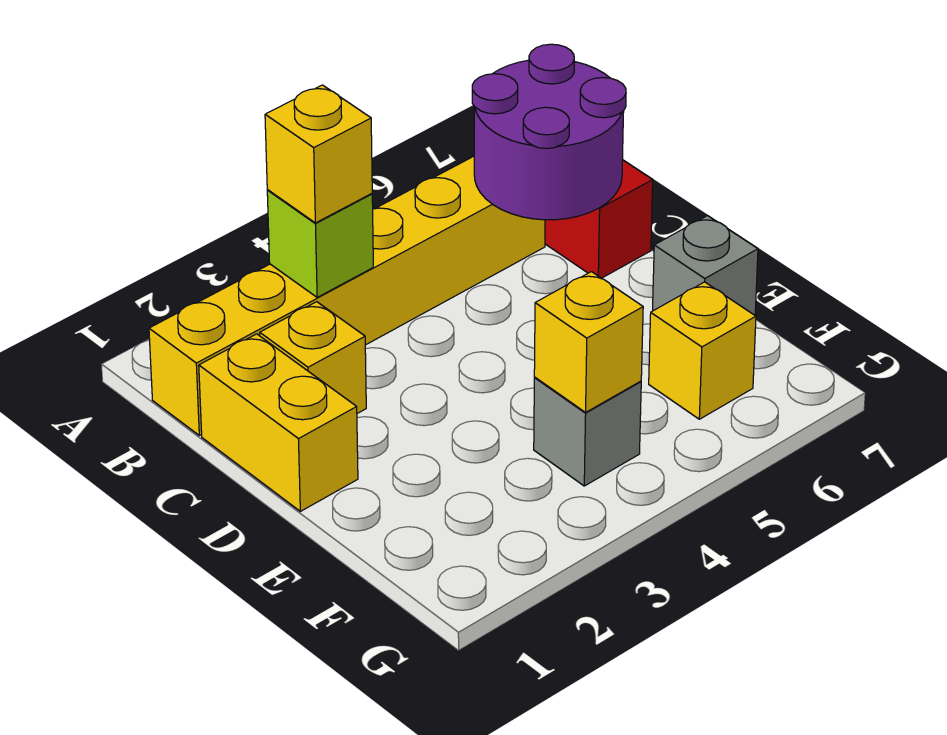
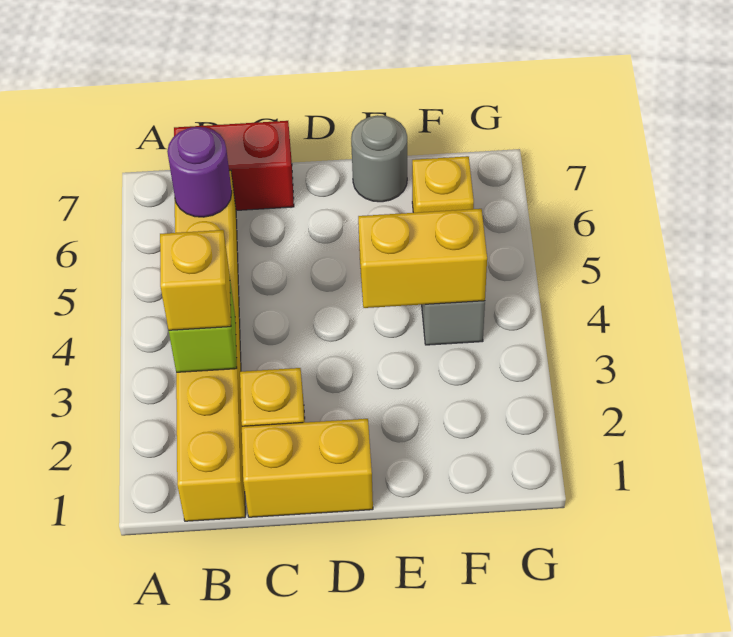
purple round brick B6:C7 level 2 -> purple round brick B6 level 2
grey brick E7 level 1 -> grey round brick E7 level 1
yellow brick F4 level 2 -> yellow brick E4:F4 level 2

